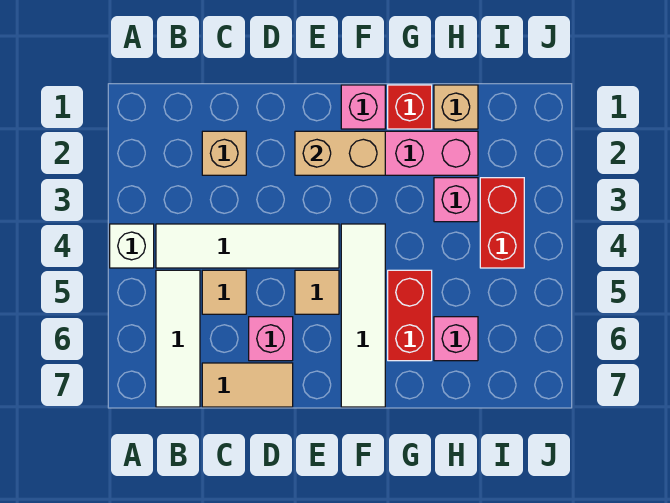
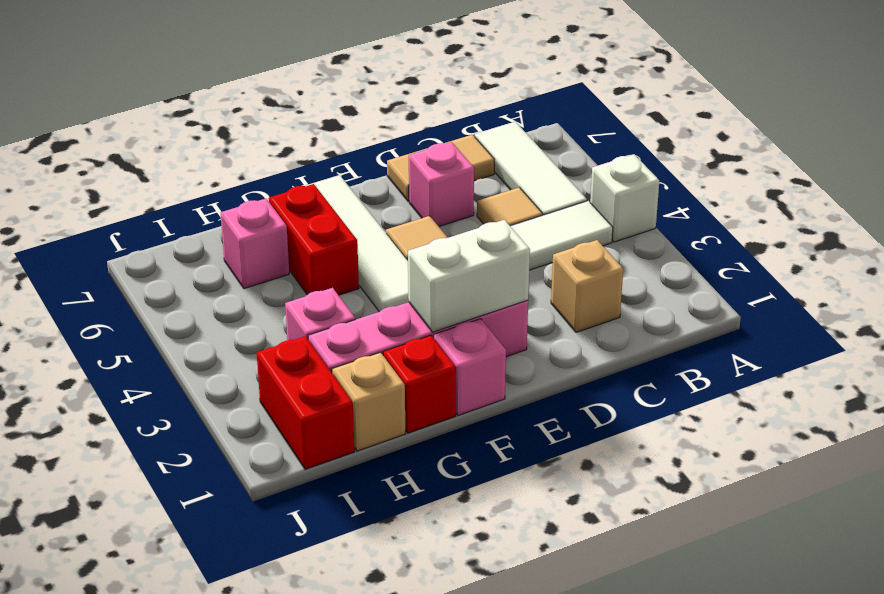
tan brick E2:F2 level 2 -> white brick E2:F2 level 2
red brick I3:I4 level 1 -> red brick I1:I2 level 1

